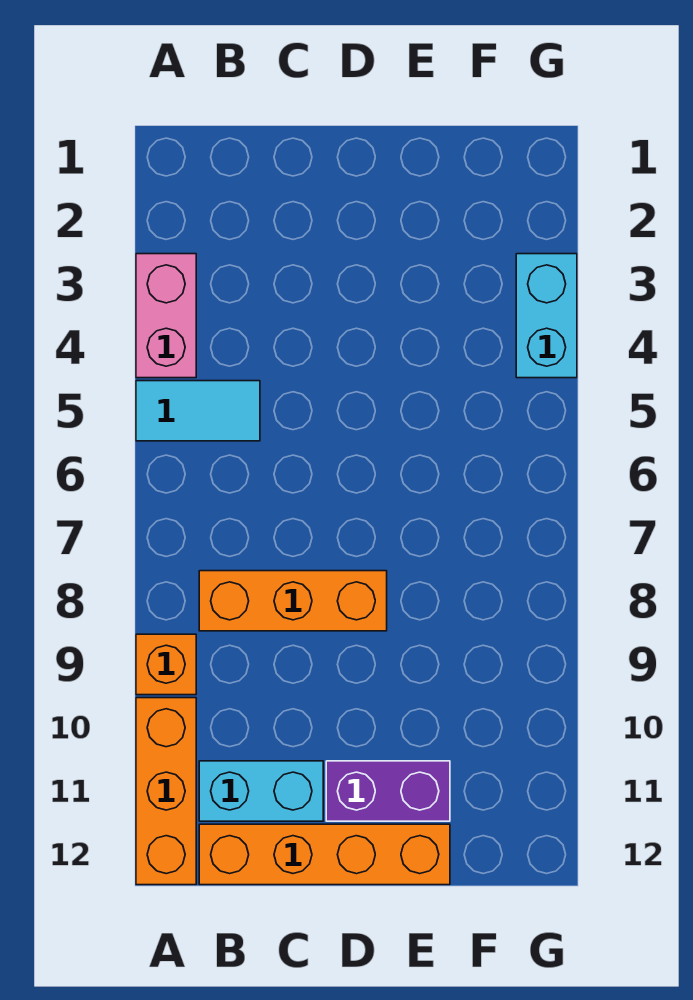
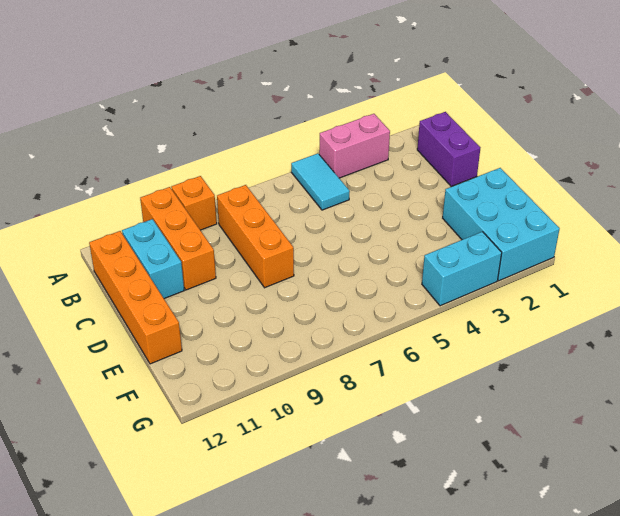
orange brick A10:A12 level 1 -> orange brick A10:C10 level 1
purple brick D11:E11 level 1 -> purple brick B1:C1 level 1
none -> cyan brick E1:G2 level 1

